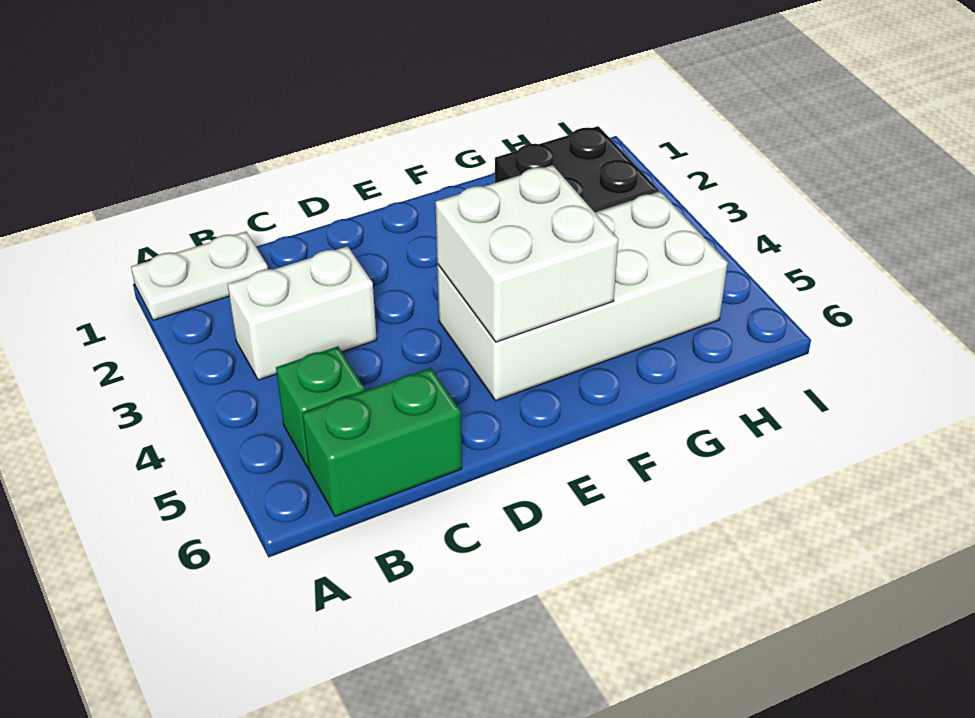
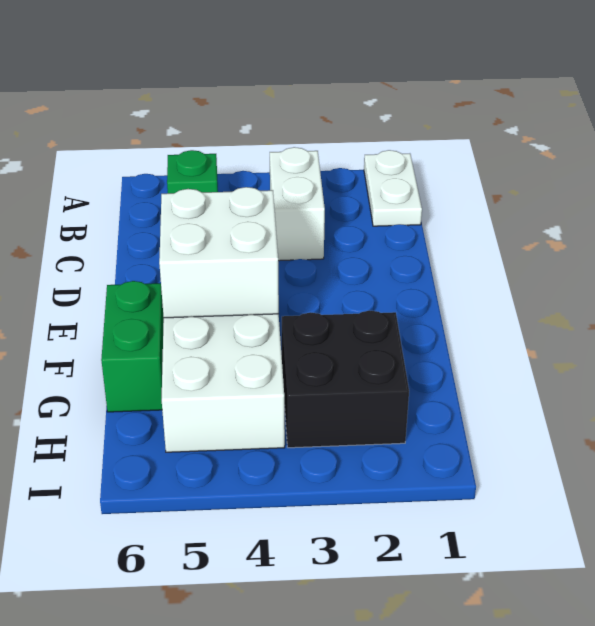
green brick B6:C6 level 1 -> green brick F6:G6 level 1

